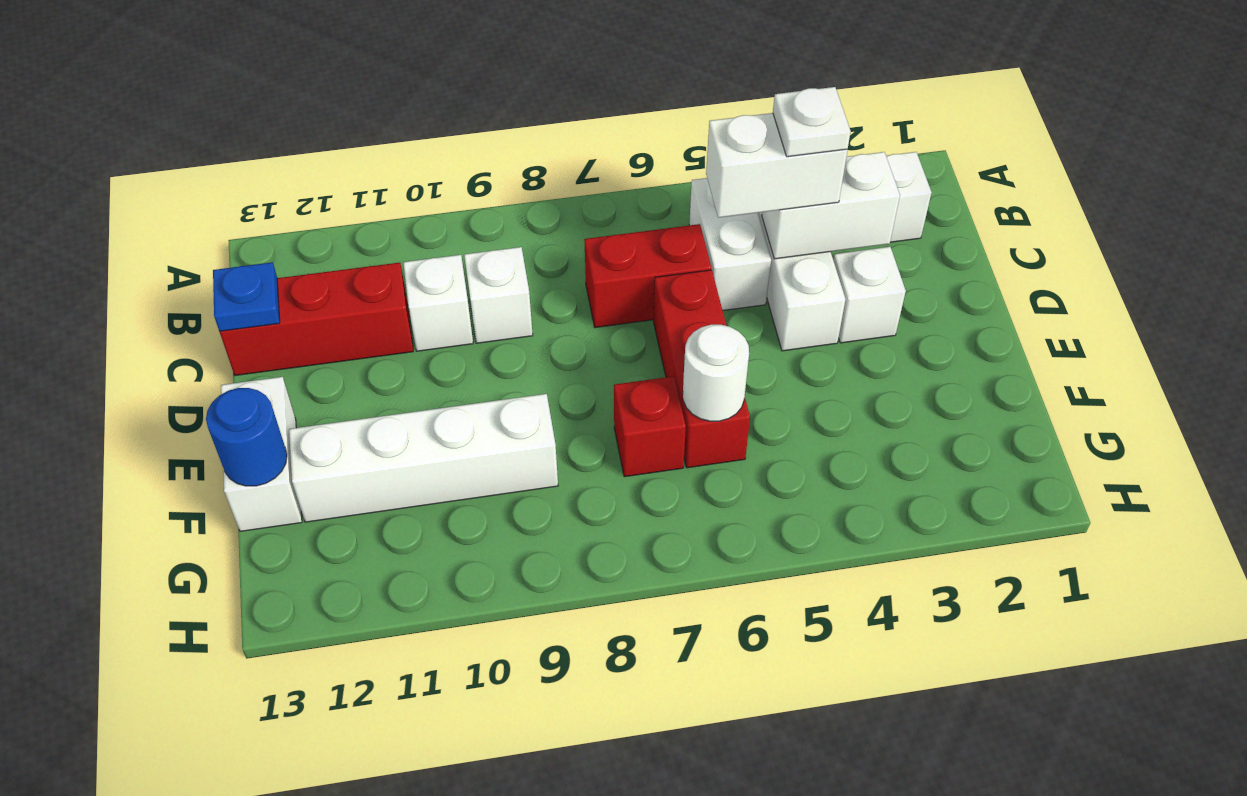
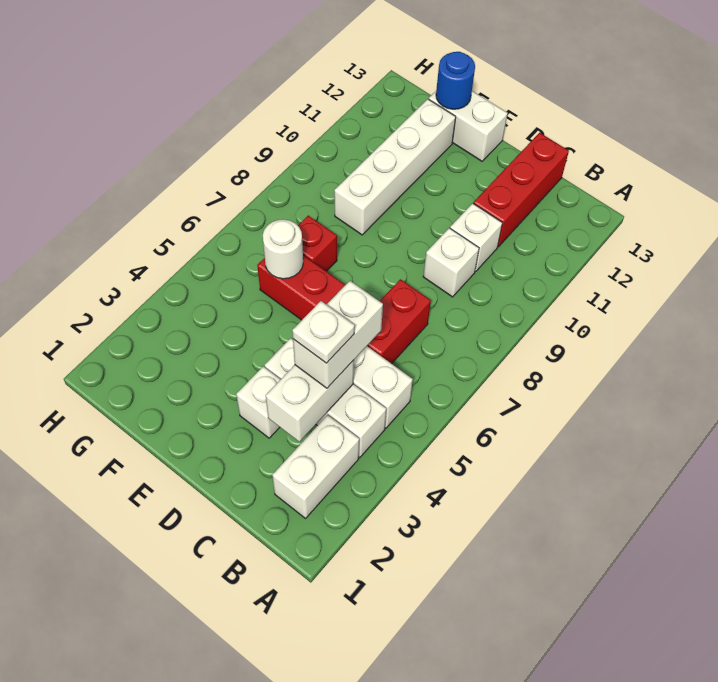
blue plate C13 level 2 -> none

